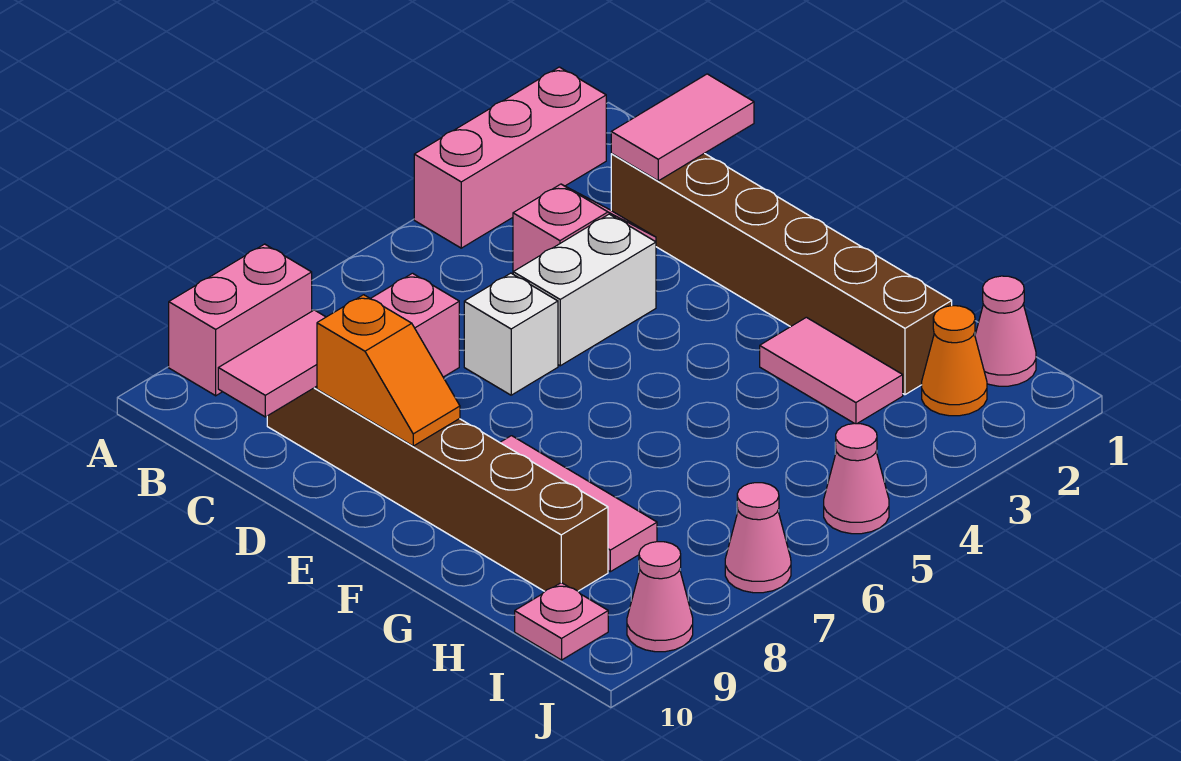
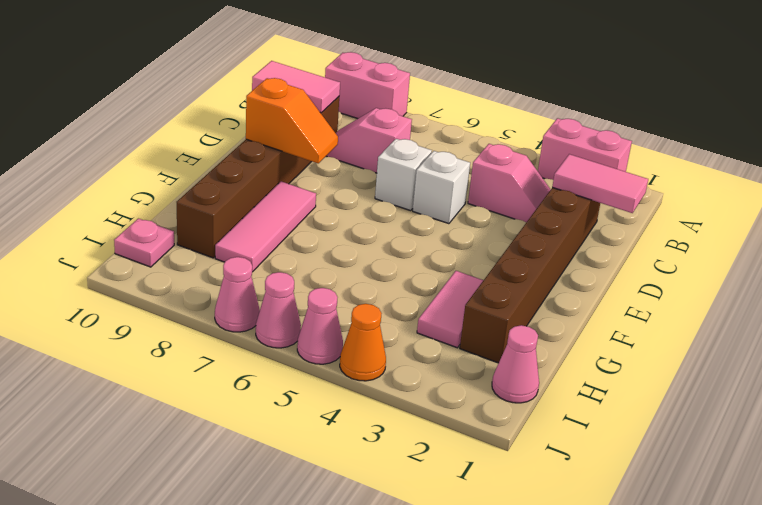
pink brick A2:A4 level 1 -> pink brick A2:A3 level 1
white brick D4:D5 level 1 -> white brick D5 level 1
orange slope D9:E9 level 2 top D -> orange slope E8:E9 level 2 top 9
orange cone I2 level 1 -> orange cone J4 level 1
pink cone J9 level 1 -> pink cone J6 level 1

